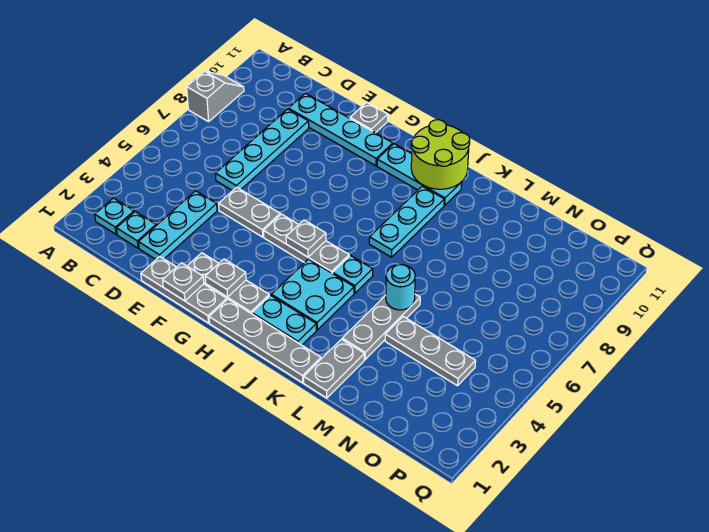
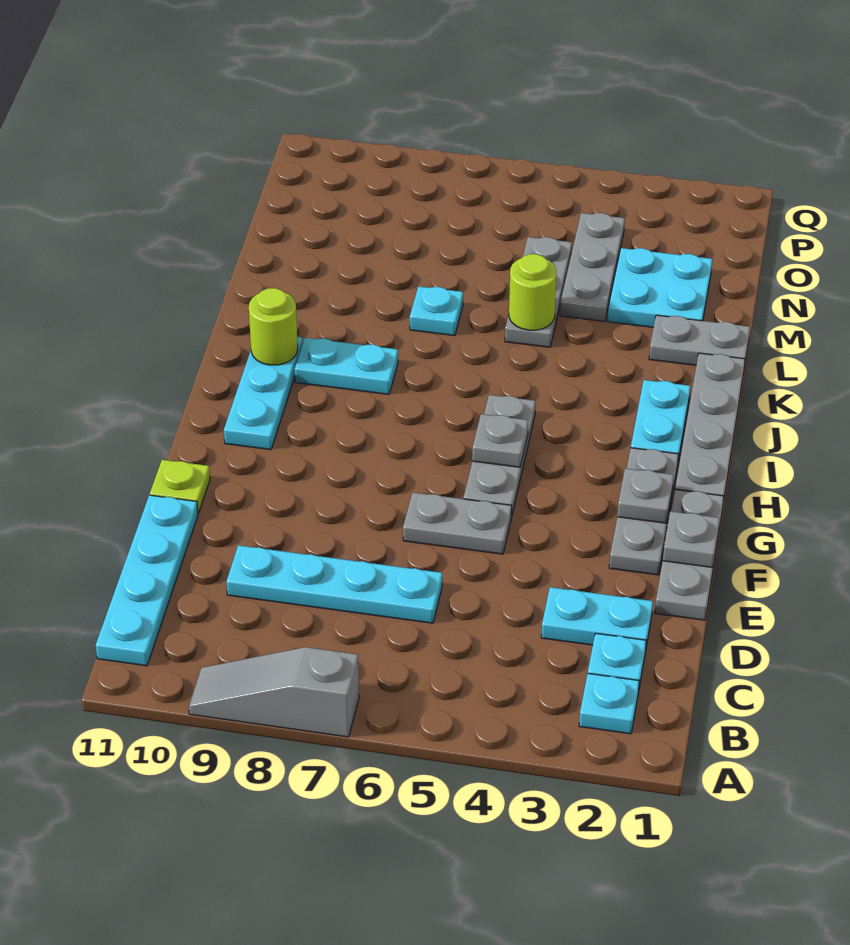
grey slope A8:A9 level 1 top 8 -> grey slope A7:A9 level 1 top 7
cyan plate D2:D4 level 1 -> cyan plate D2:D3 level 1
cyan plate D10:G10 level 1 -> cyan plate B11:E11 level 1
grey plate E5:F5 level 1 -> grey plate F5:F6 level 1
grey plate F11 level 1 -> lime plate F11 level 1
cyan plate I3:J4 level 1 -> cyan plate M2:N3 level 1
lime round brick I10:J11 level 2 -> lime round brick J10 level 2
cyan plate J5 level 1 -> cyan plate L7 level 1
cyan plate J7:J9 level 1 -> cyan plate J8:J9 level 1
grey plate L3:L5 level 1 -> grey plate L5:N5 level 1
cyan round brick L5 level 2 -> lime round brick L5 level 2

